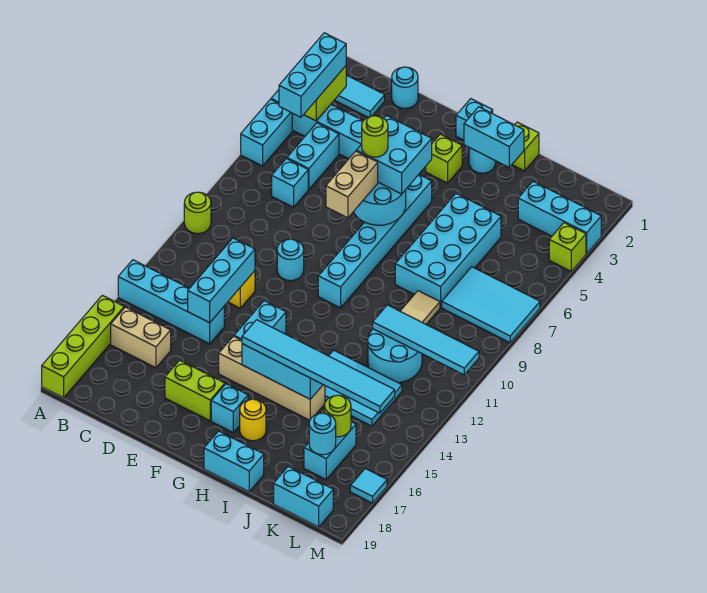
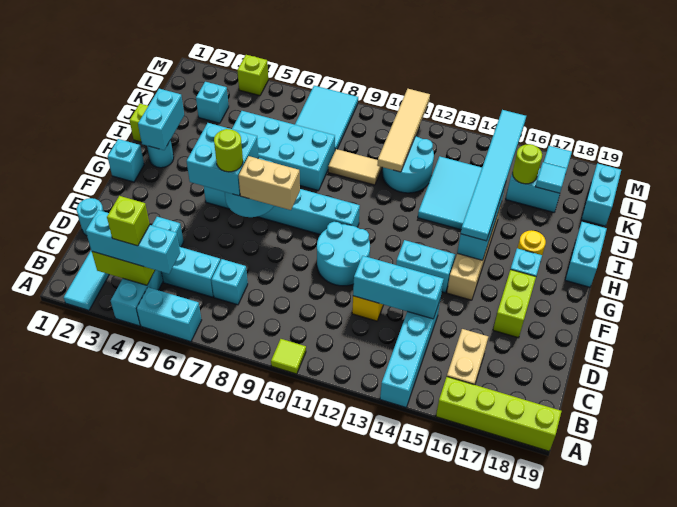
lime round brick A10 level 1 -> lime tile A10 level 1
cyan round brick E10 level 1 -> cyan round brick E10:F11 level 1
lime brick G3 level 1 -> lime brick B4 level 4
cyan tile J11:M11 level 2 -> tan tile J11:M11 level 2
cyan brick K3:M3 level 1 -> cyan brick K3 level 1
cyan round brick K17 level 2 -> cyan tile K17 level 2

